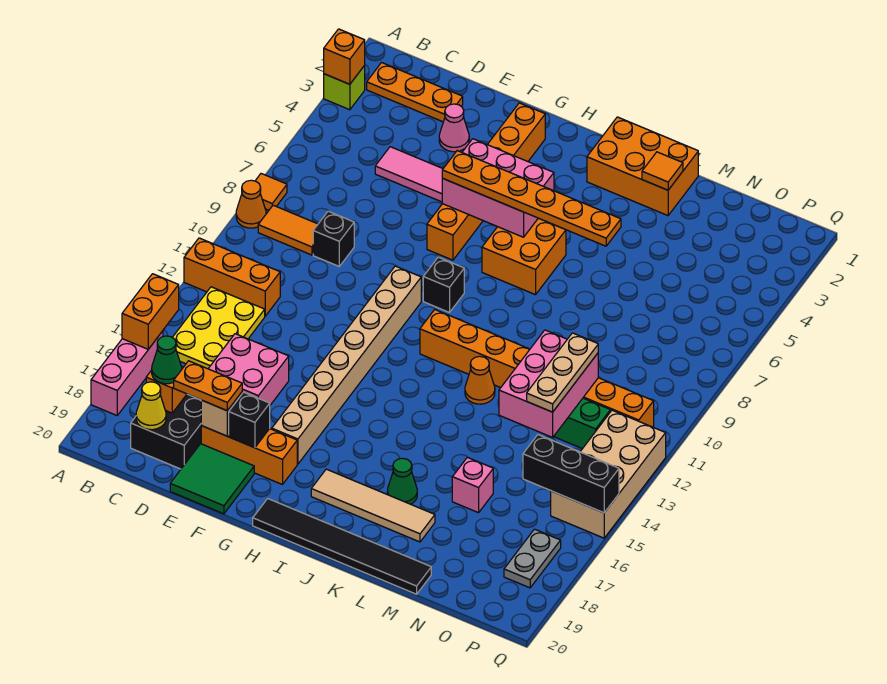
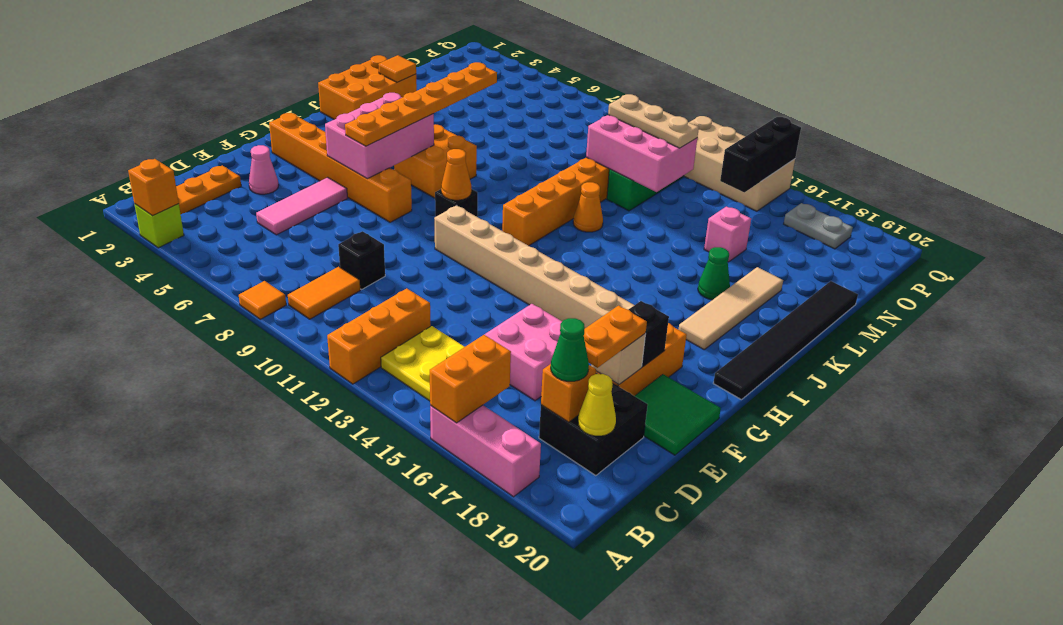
orange cone A9 level 1 -> orange cone H9 level 2
orange brick A15:A16 level 2 -> orange brick A16:B16 level 2

